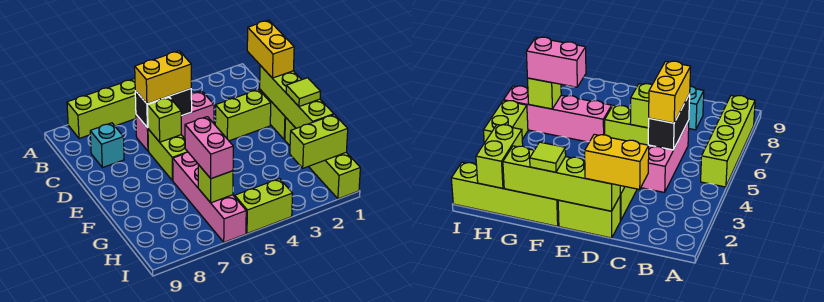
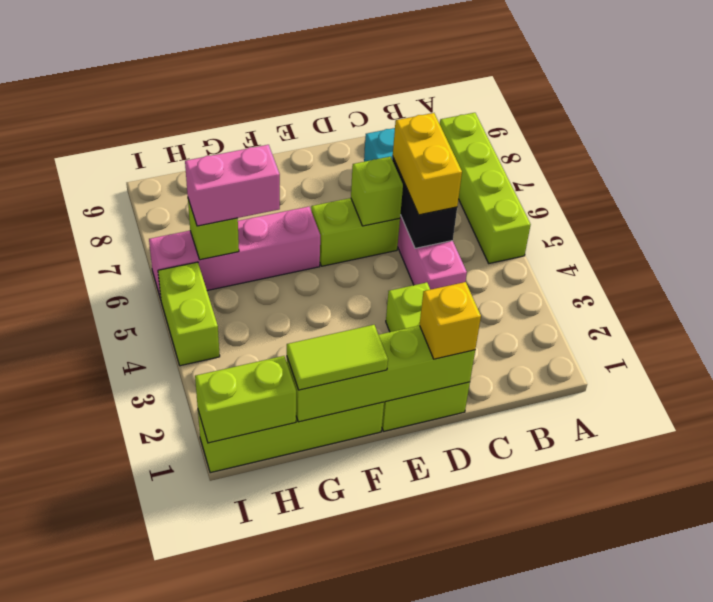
yellow brick C1:D1 level 3 -> yellow brick D1 level 3
lime tile F1 level 3 -> lime tile F1:G1 level 3
lime brick H1:H2 level 2 -> lime brick H1:I1 level 2

